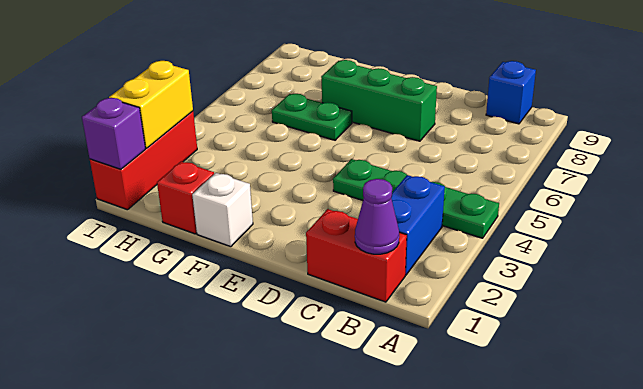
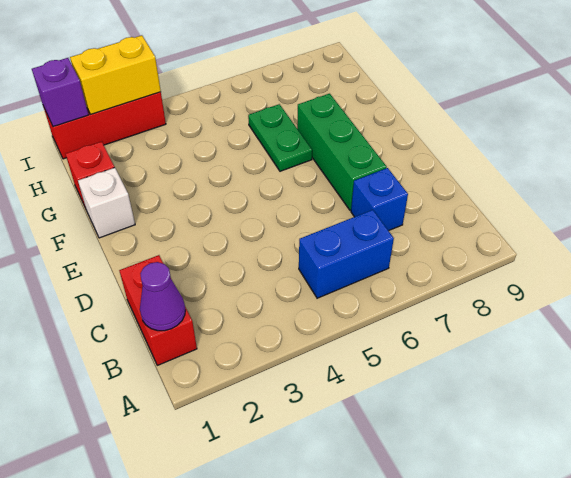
green plate A4:D4 level 1 -> none
blue brick B2:B3 level 1 -> blue brick B5:B6 level 1
blue brick B9 level 1 -> blue brick C7 level 1

